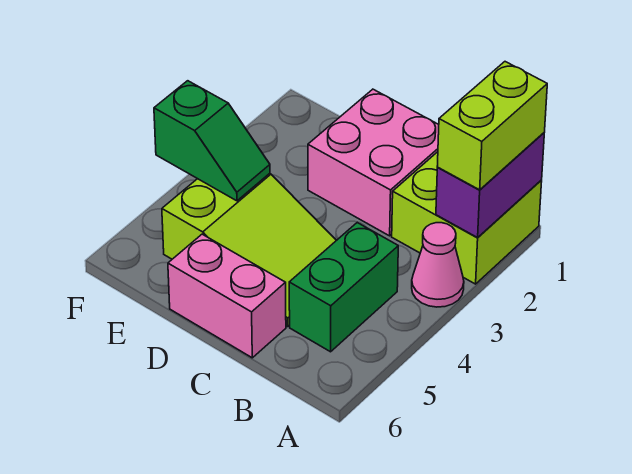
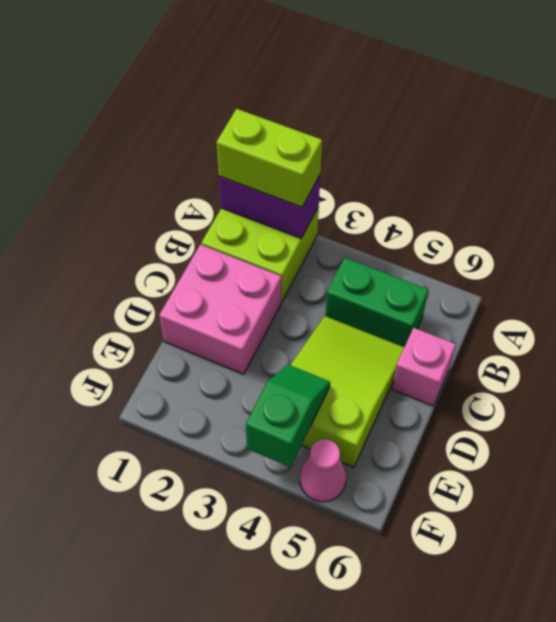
pink cone A3 level 1 -> pink cone F5 level 1
pink brick C6:D6 level 1 -> pink brick C6 level 1

